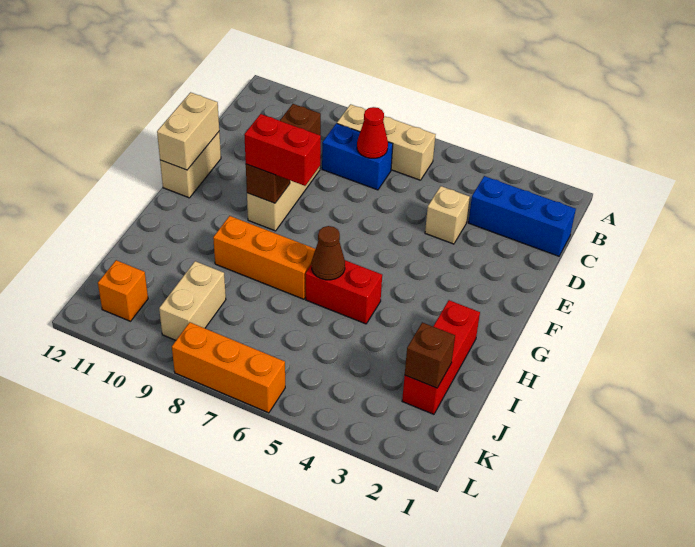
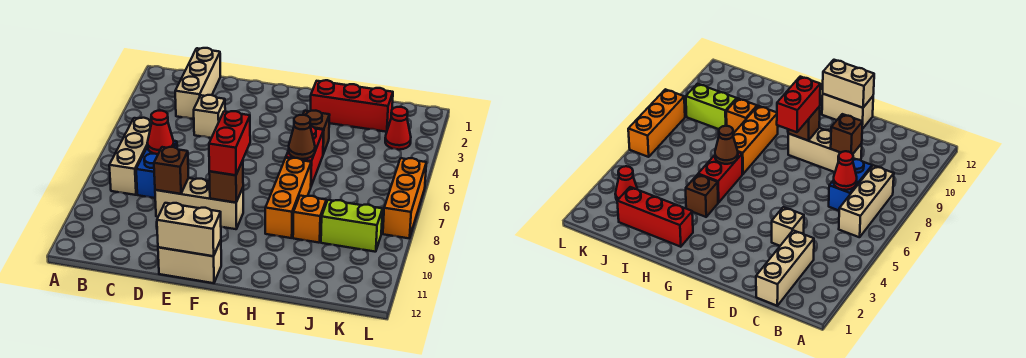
blue brick C1:C3 level 1 -> tan brick C1:C3 level 1
brown brick J2 level 2 -> brown brick H4 level 1
tan brick J9:K9 level 1 -> lime brick J9:K9 level 1
none -> red cone K3 level 1
orange brick K11 level 1 -> orange brick I9 level 1

